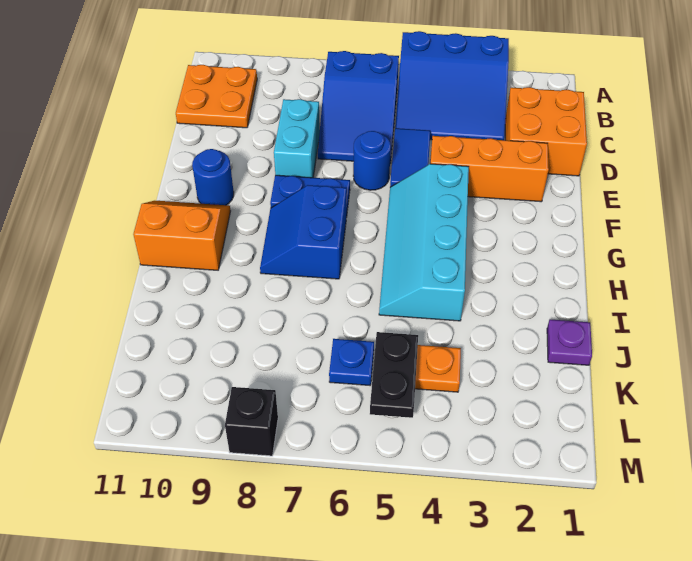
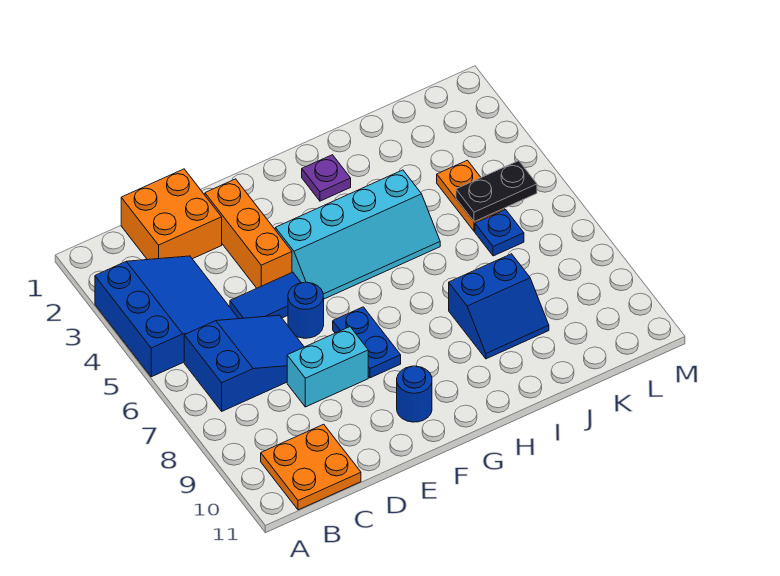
blue slope G7:H8 level 1 top 7 -> blue slope I8:J9 level 1 top 8
orange slope G10:H11 level 1 top H -> none
purple plate J1 level 1 -> purple plate H2 level 1
black brick M8 level 1 -> none

